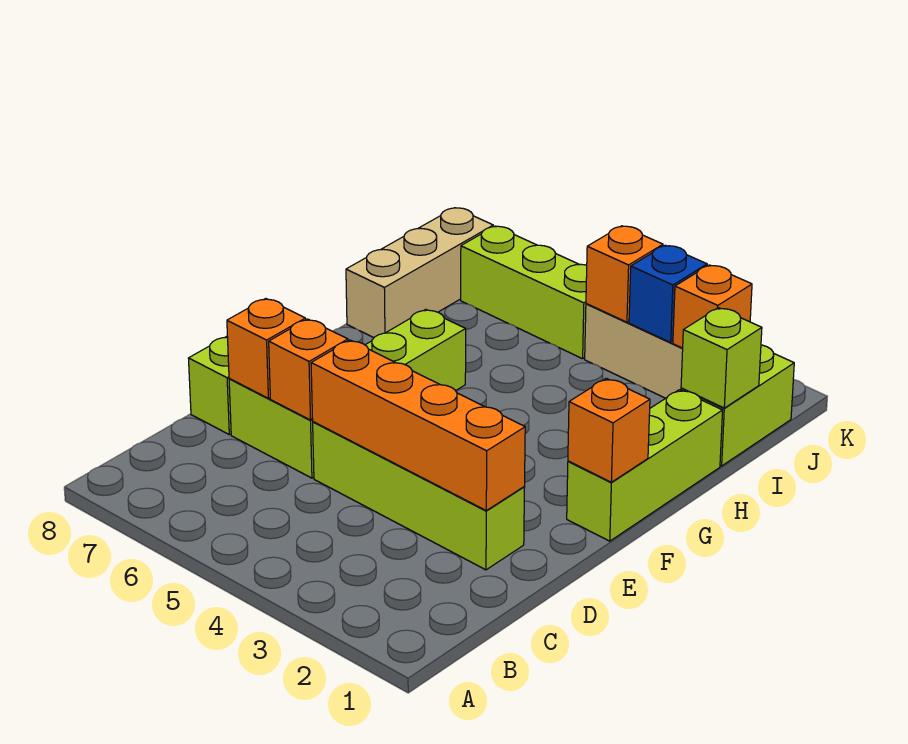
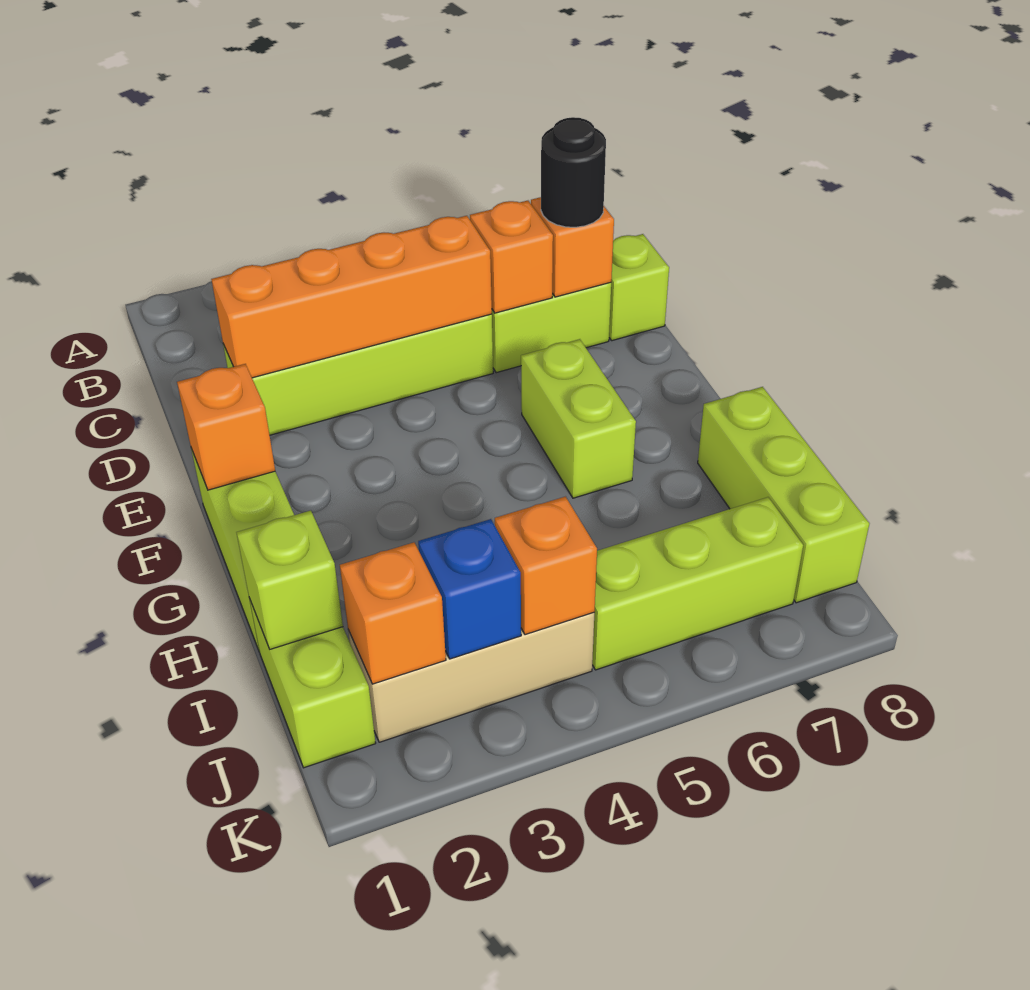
none -> black round brick D7 level 3
tan brick H8:J8 level 1 -> lime brick H8:J8 level 1

